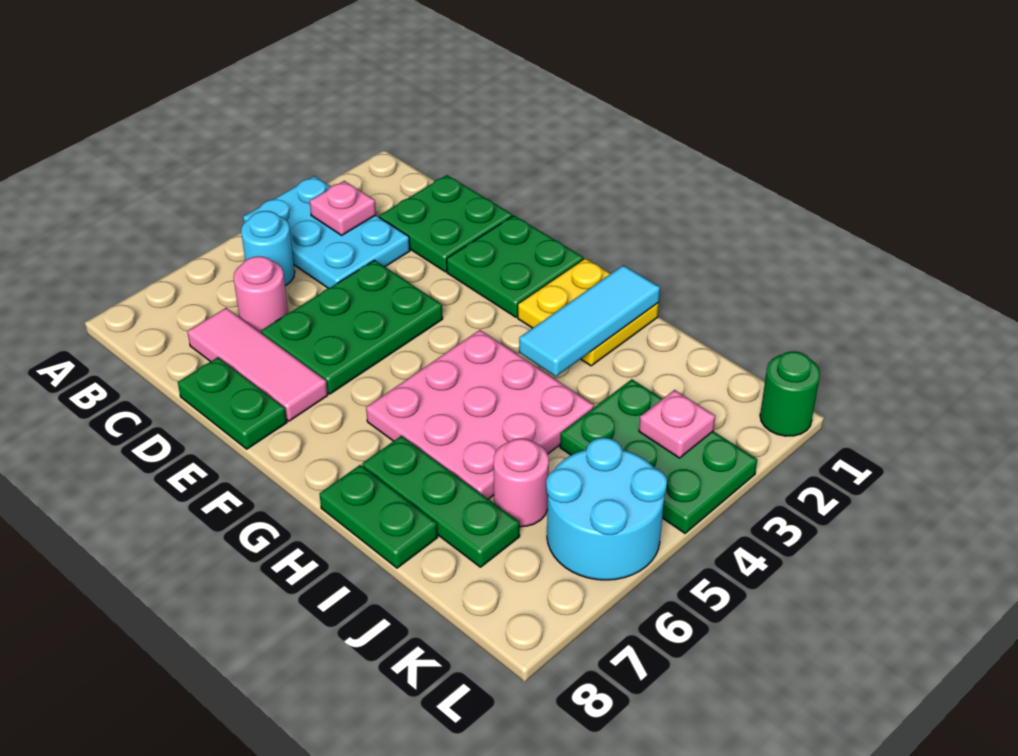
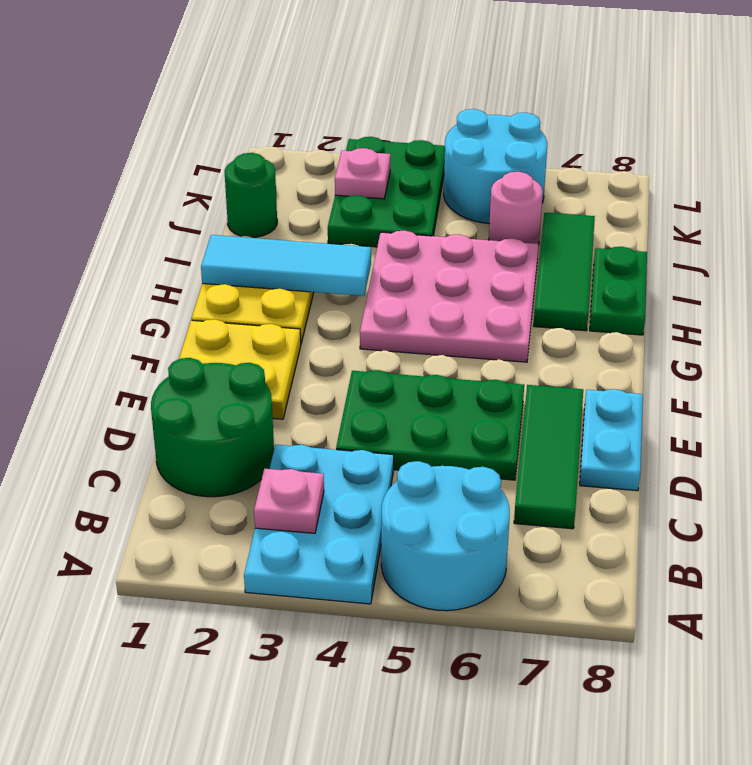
cyan round brick B5 level 1 -> cyan round brick A5:B6 level 1
green plate C1:D2 level 1 -> green round brick C1:D2 level 1
pink round brick C6 level 1 -> none
pink tile C7:E7 level 1 -> green tile C7:E7 level 1
green plate D8:E8 level 1 -> cyan plate D8:E8 level 1
green plate E1:F2 level 1 -> yellow plate E1:F2 level 1
green plate H7:J7 level 1 -> green tile H7:J7 level 1
green round brick L1 level 1 -> green round brick J1 level 1

